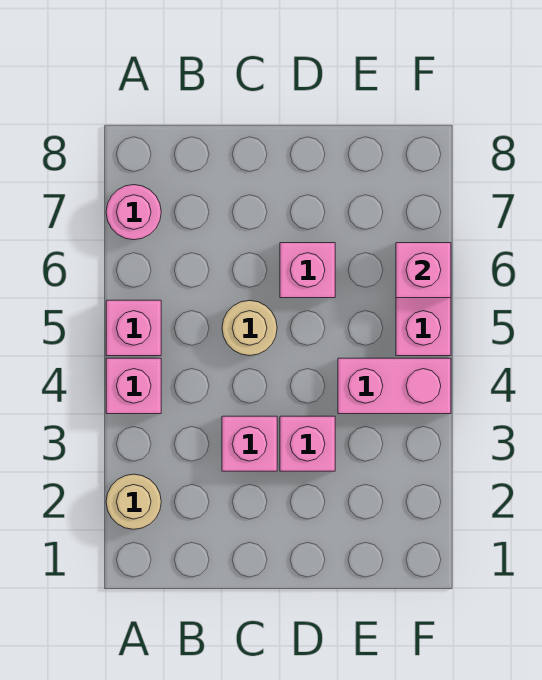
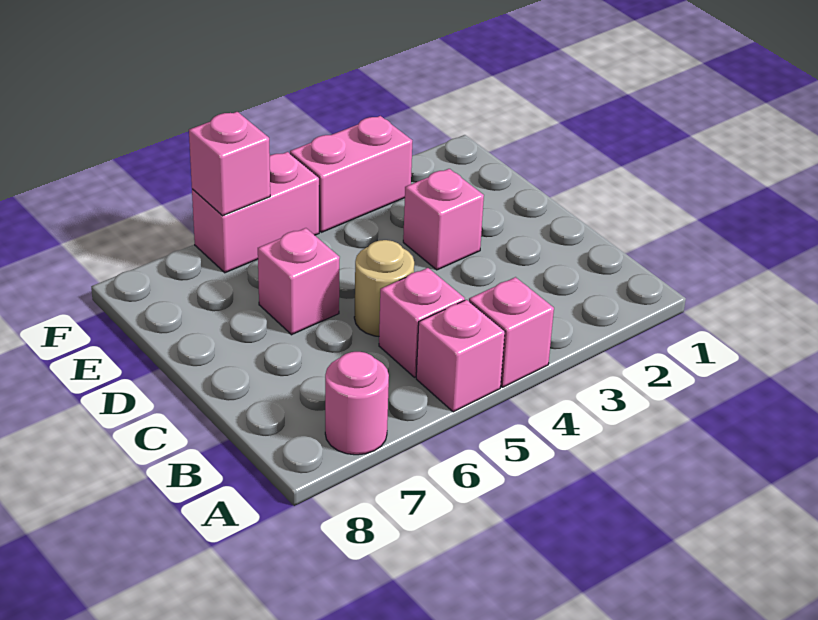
tan round brick A2 level 1 -> none
pink brick C3 level 1 -> pink brick B5 level 1
pink brick E4:F4 level 1 -> pink brick F3:F4 level 1

